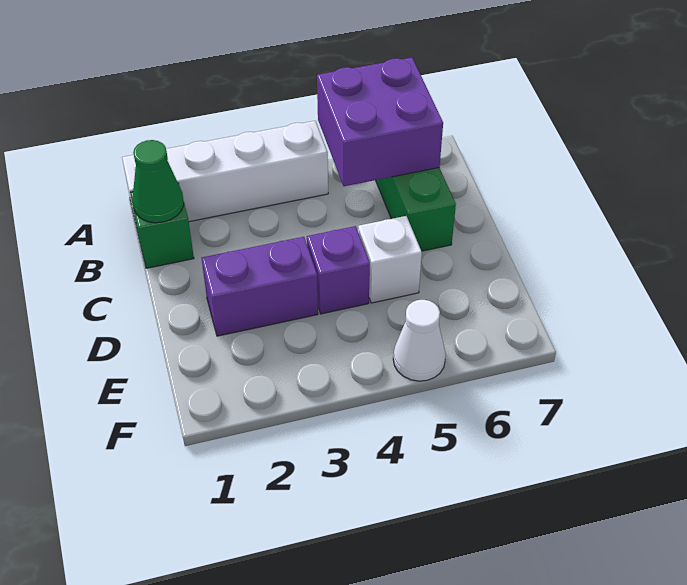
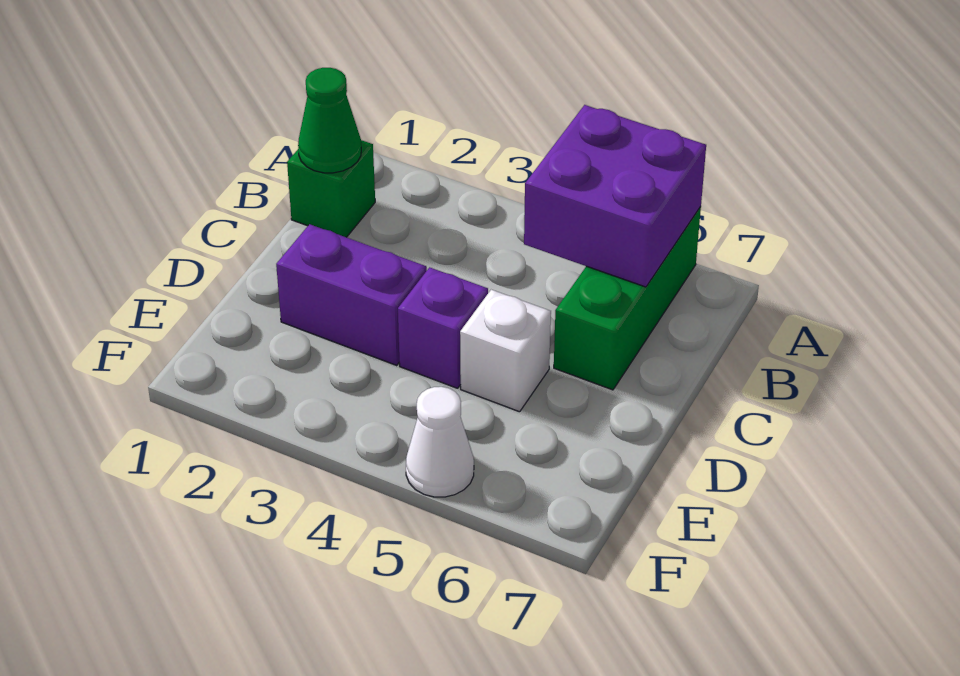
white brick A1:A4 level 1 -> none

